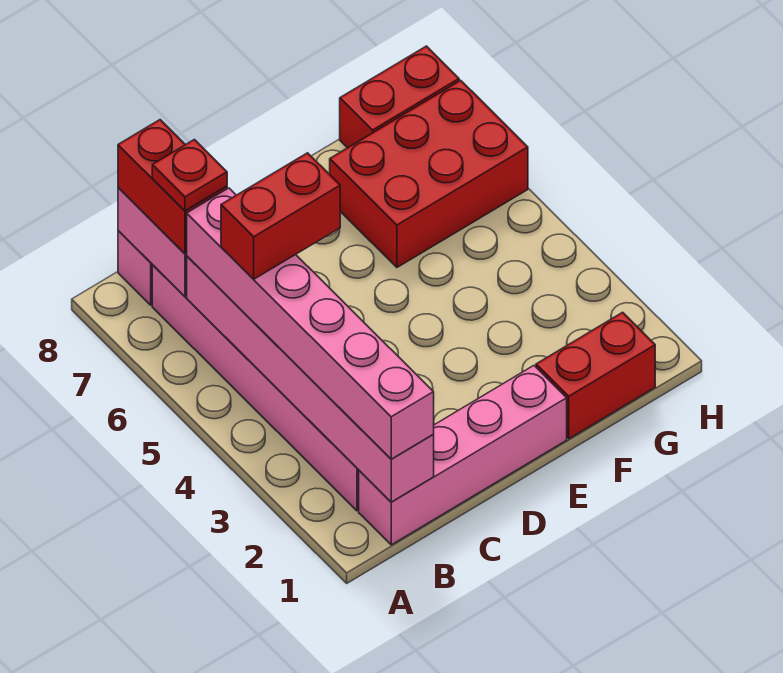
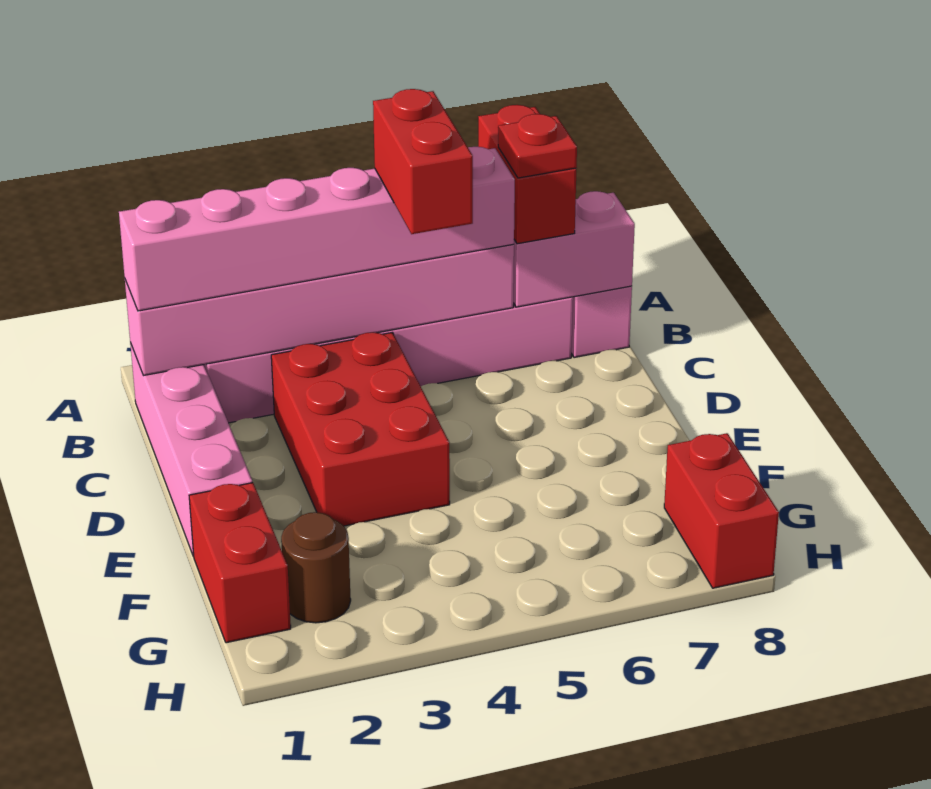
red brick B7:B8 level 3 -> red brick A7:B7 level 3
red brick F6:H7 level 1 -> red brick C3:E4 level 1
none -> brown round brick G2 level 1

